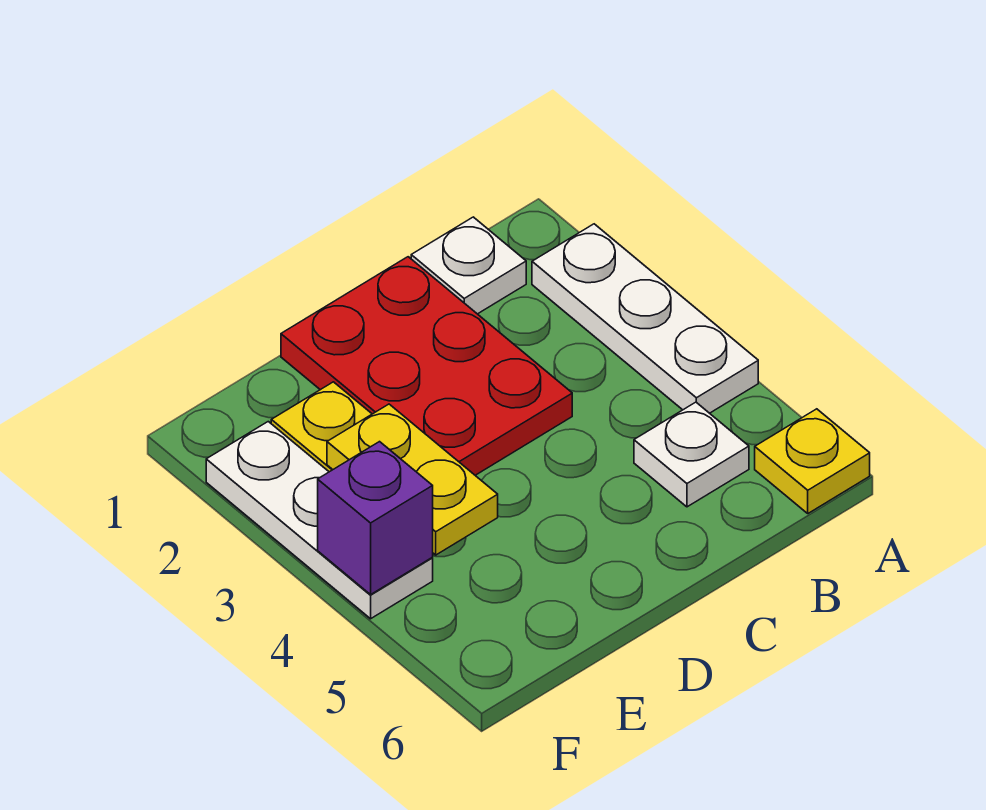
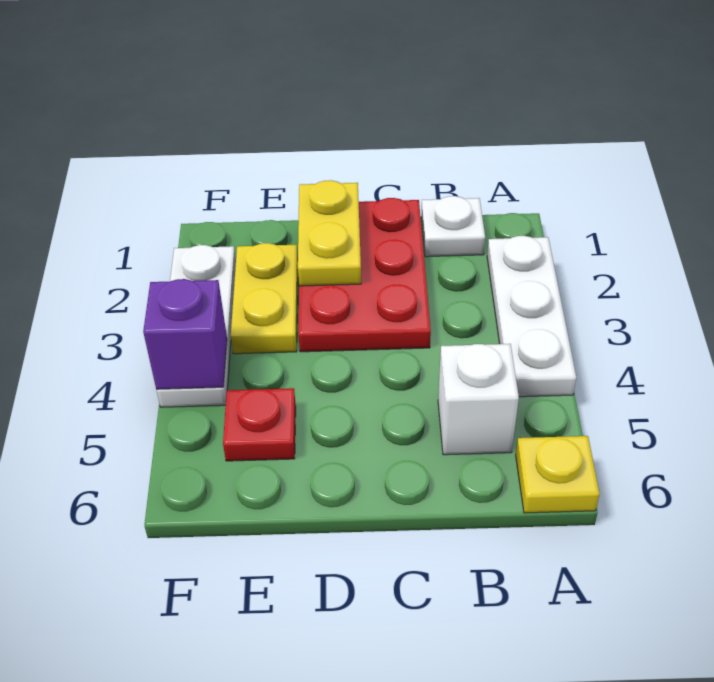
white plate B5 level 1 -> white brick B5 level 1
yellow plate E3:E4 level 2 -> yellow plate D1:D2 level 2
none -> red plate E5 level 1

